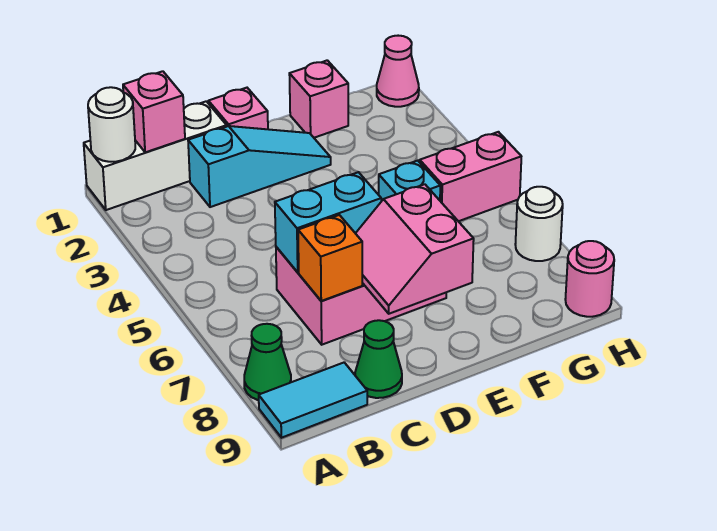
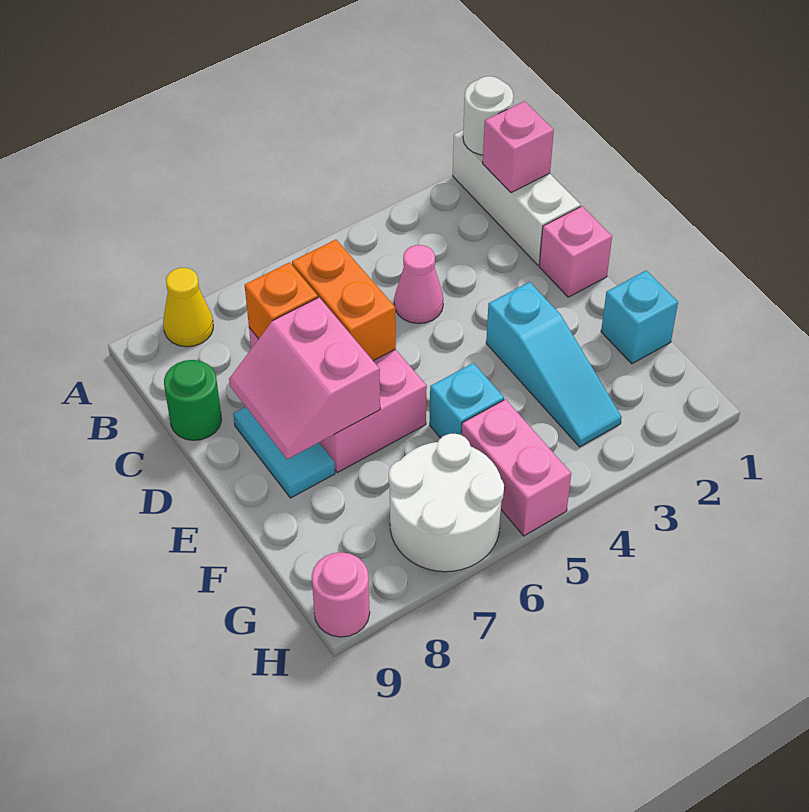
green cone A8 level 1 -> yellow cone A8 level 1
cyan tile A9:B9 level 1 -> cyan tile D8:E8 level 1
cyan slope C2:E2 level 1 top C -> cyan slope E3:G3 level 1 top E
cyan brick C6:D6 level 2 -> orange brick C6:D6 level 2
green cone C9 level 1 -> green round brick C9 level 1
pink slope D7:E8 level 2 top E -> pink slope D7:E8 level 2 top 7
pink brick F1 level 1 -> cyan brick F1 level 1
pink cone H1 level 1 -> pink cone C4 level 1
white round brick H7 level 1 -> white round brick G6:H7 level 1

